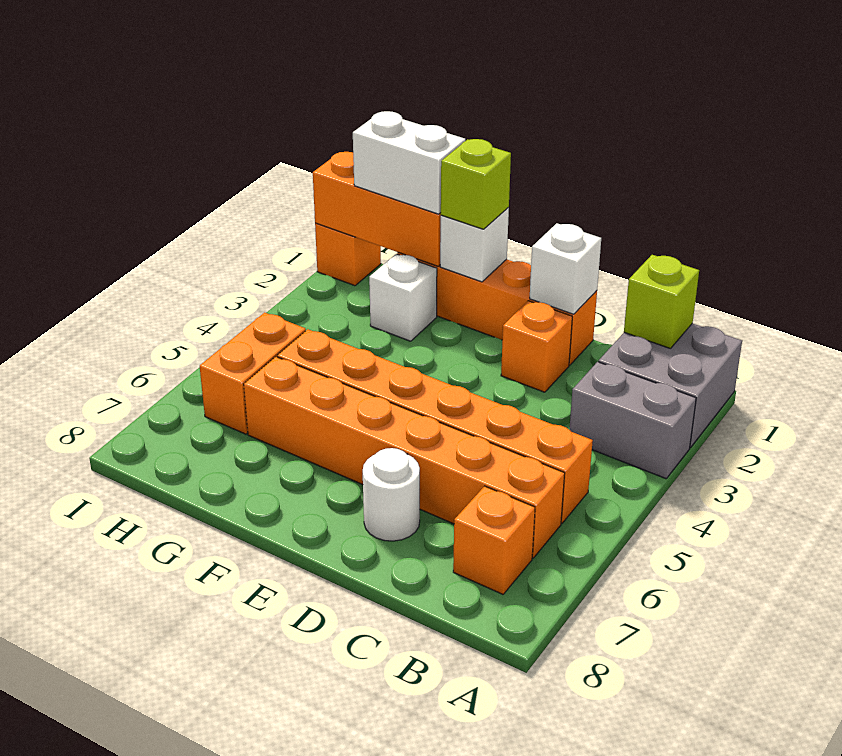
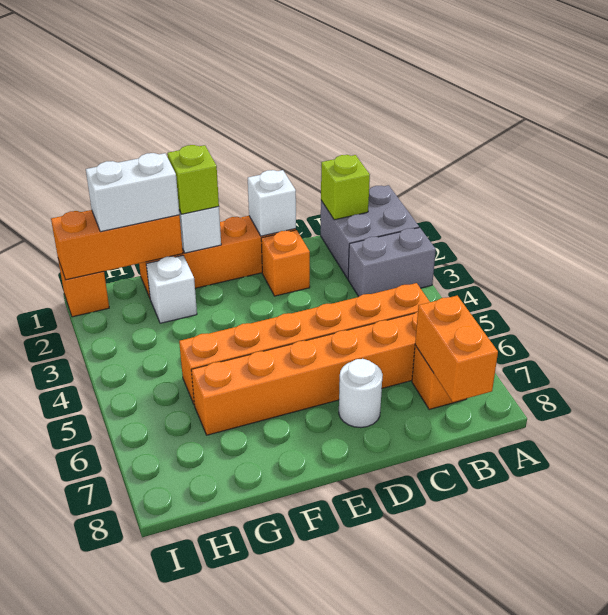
orange brick H5:H6 level 1 -> orange brick B7:B8 level 2

